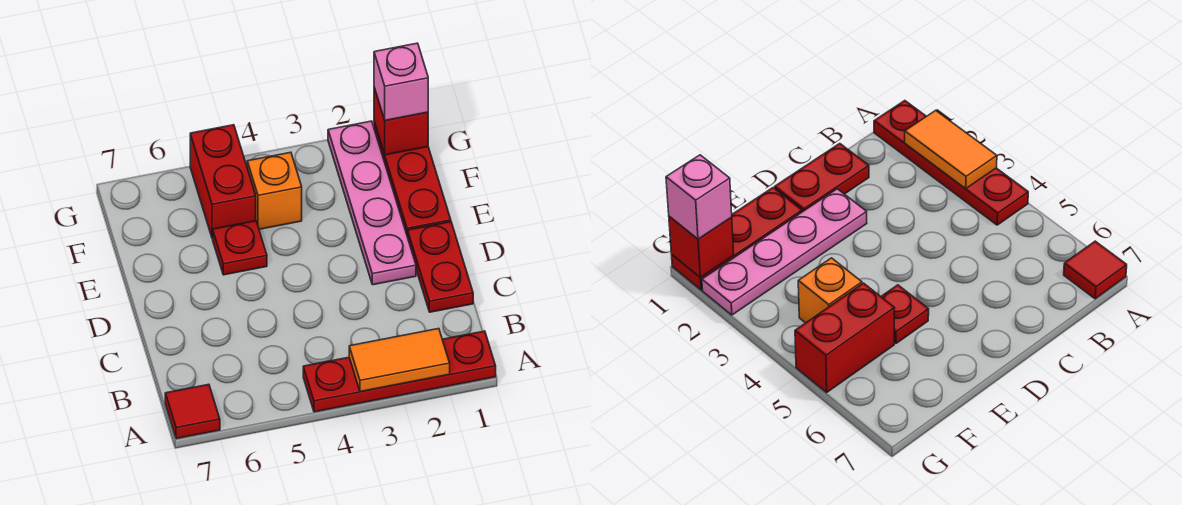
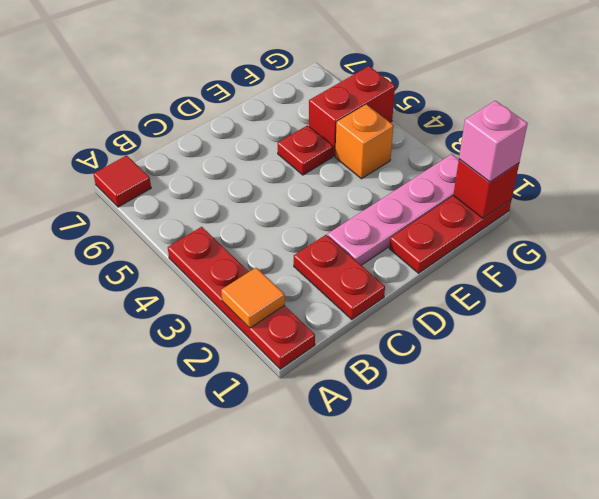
orange tile A2:A3 level 2 -> orange tile A2 level 2
red plate C1:D1 level 1 -> red plate C1:C2 level 1

